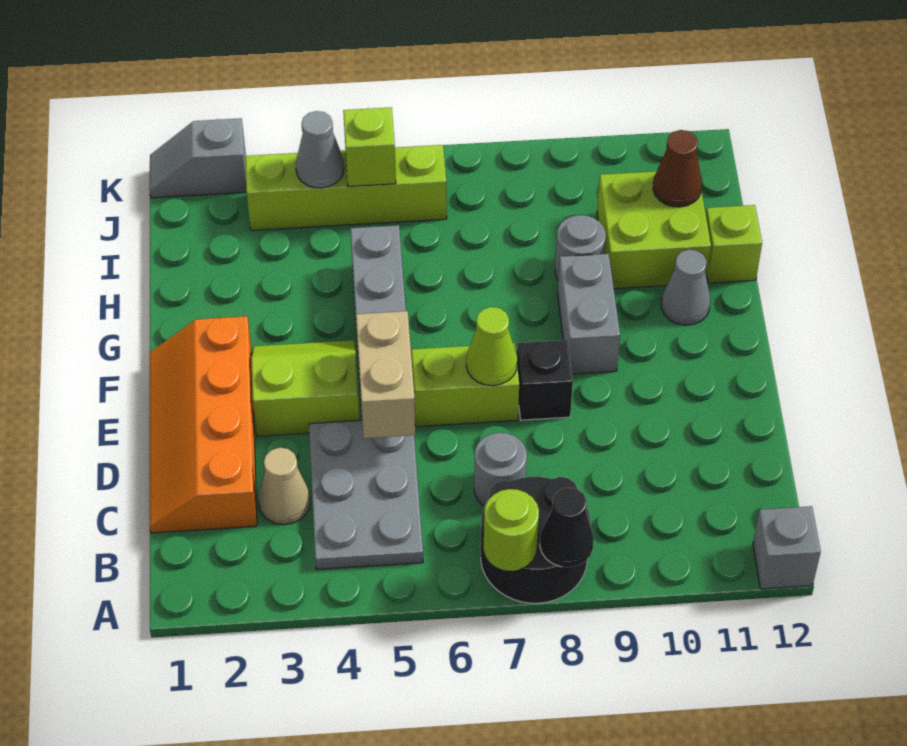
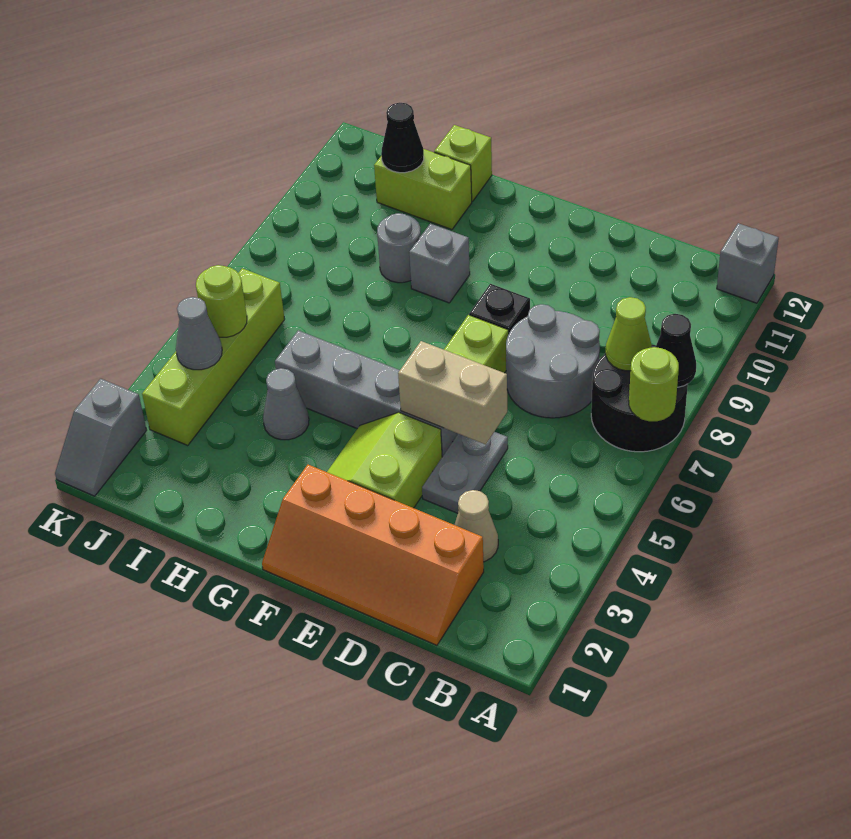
grey plate B4:D5 level 1 -> grey plate D4:D5 level 1
grey round brick C7 level 1 -> grey round brick C7:D8 level 1
lime cone E7 level 2 -> lime cone B8 level 2
grey brick F9:G9 level 1 -> grey brick G9 level 1
grey cone G11 level 1 -> grey cone H4 level 1
lime brick H10:I11 level 1 -> lime brick H11:I11 level 1
brown cone I11 level 2 -> black cone I11 level 2
lime brick J5 level 2 -> lime round brick J5 level 2

